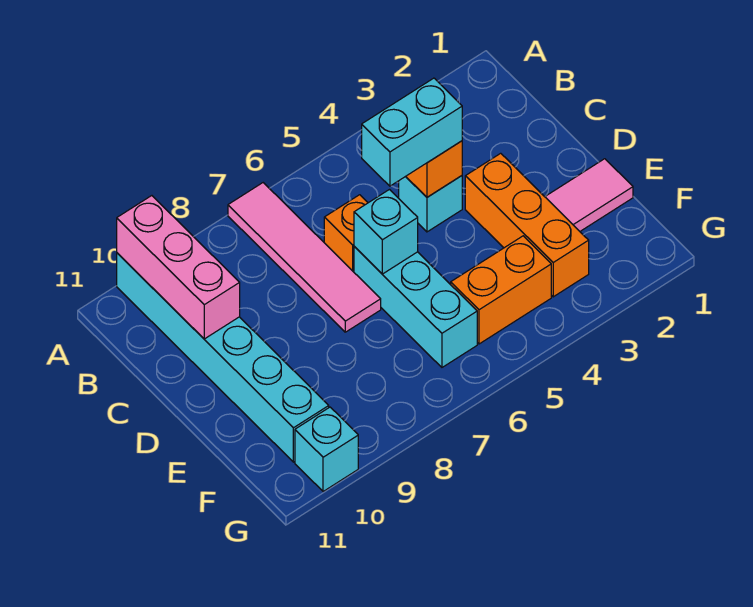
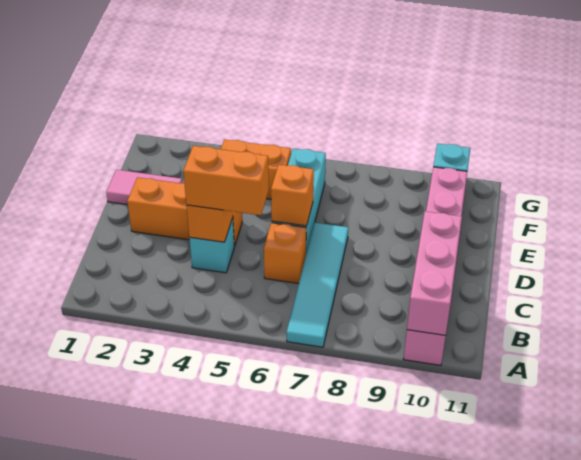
pink tile A7:D7 level 1 -> cyan tile A7:D7 level 1
cyan brick A10:F10 level 1 -> pink brick A10:F10 level 1
cyan brick C4:C5 level 3 -> orange brick C4:C5 level 3
orange brick D3:F3 level 1 -> orange brick D2:D4 level 1
cyan brick D6 level 2 -> orange brick D6 level 2

